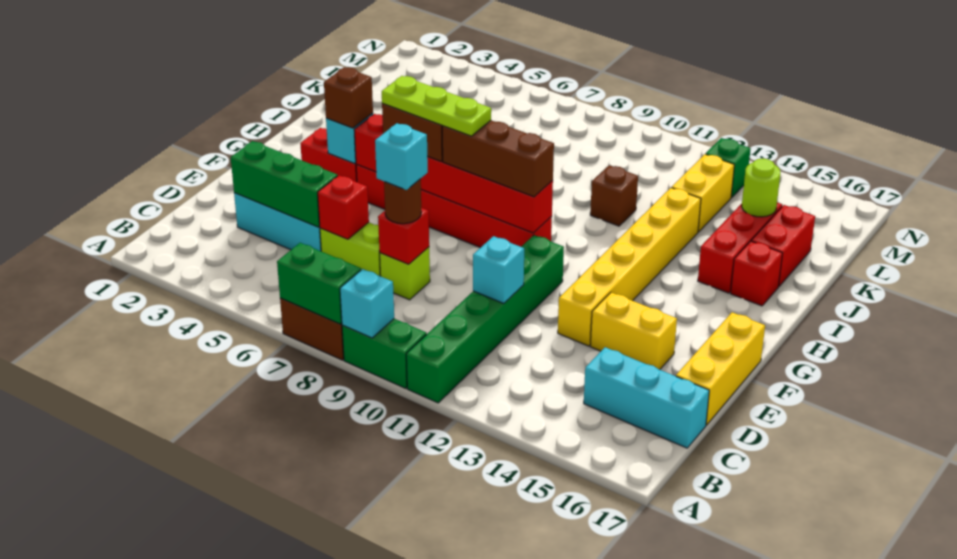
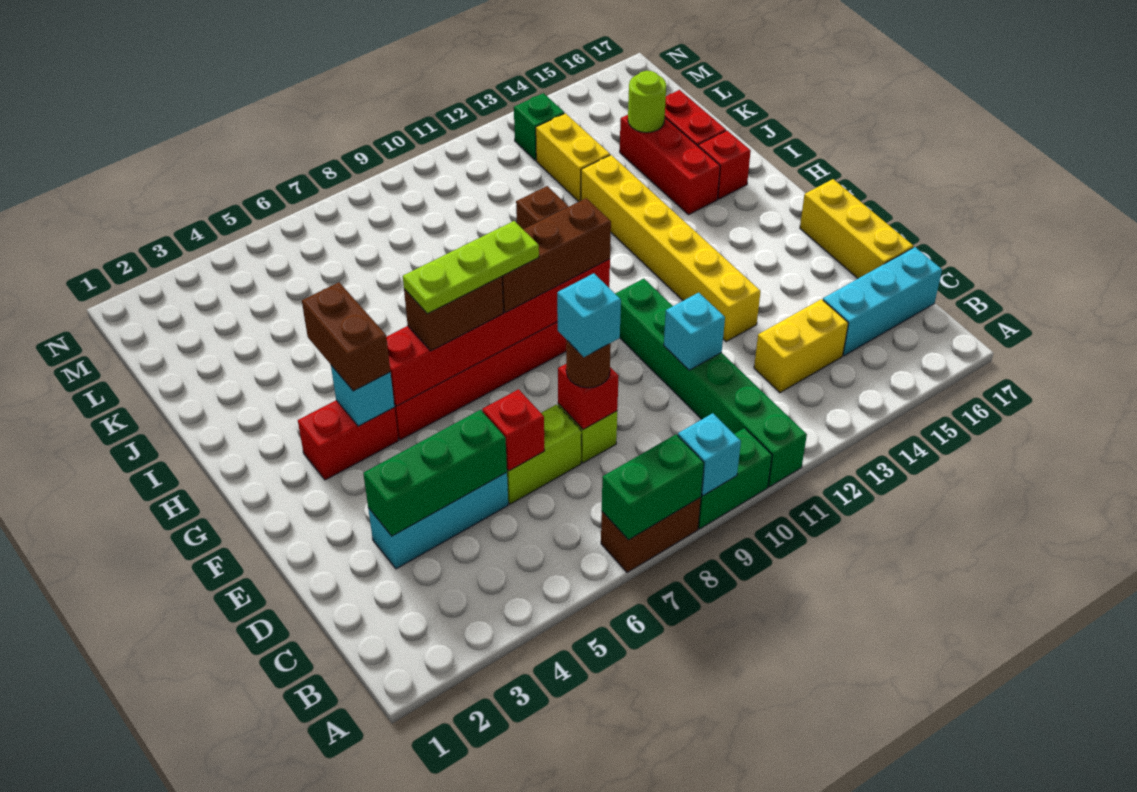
yellow brick E14:E15 level 1 -> yellow brick C13:C14 level 1
brown brick G4 level 3 -> brown brick G4:H4 level 3

